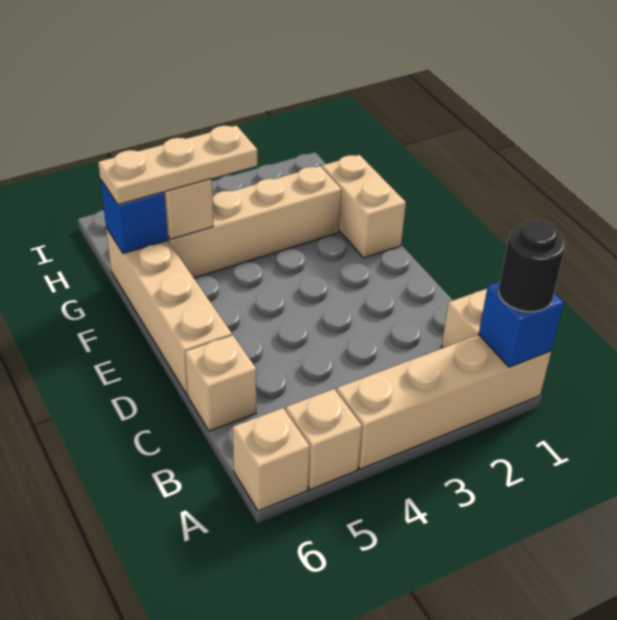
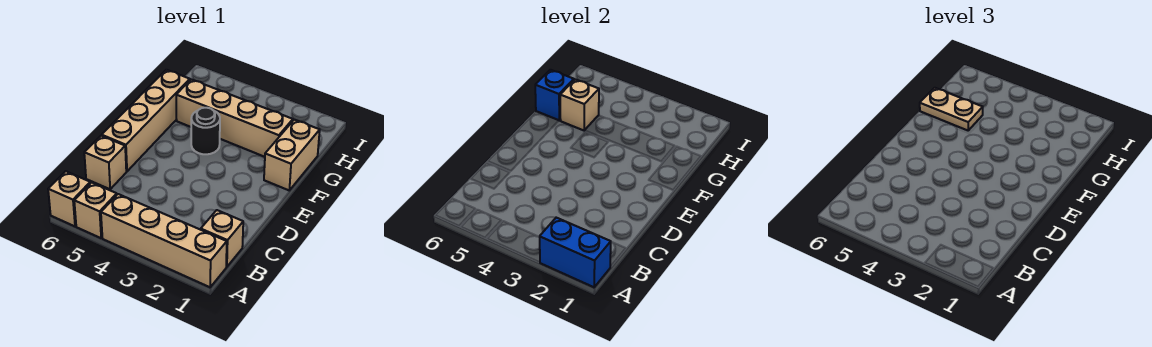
blue brick A1 level 2 -> blue brick A1:A2 level 2
black round brick A1 level 3 -> black round brick F4 level 1
tan plate G4:G6 level 3 -> tan plate G5:G6 level 3

